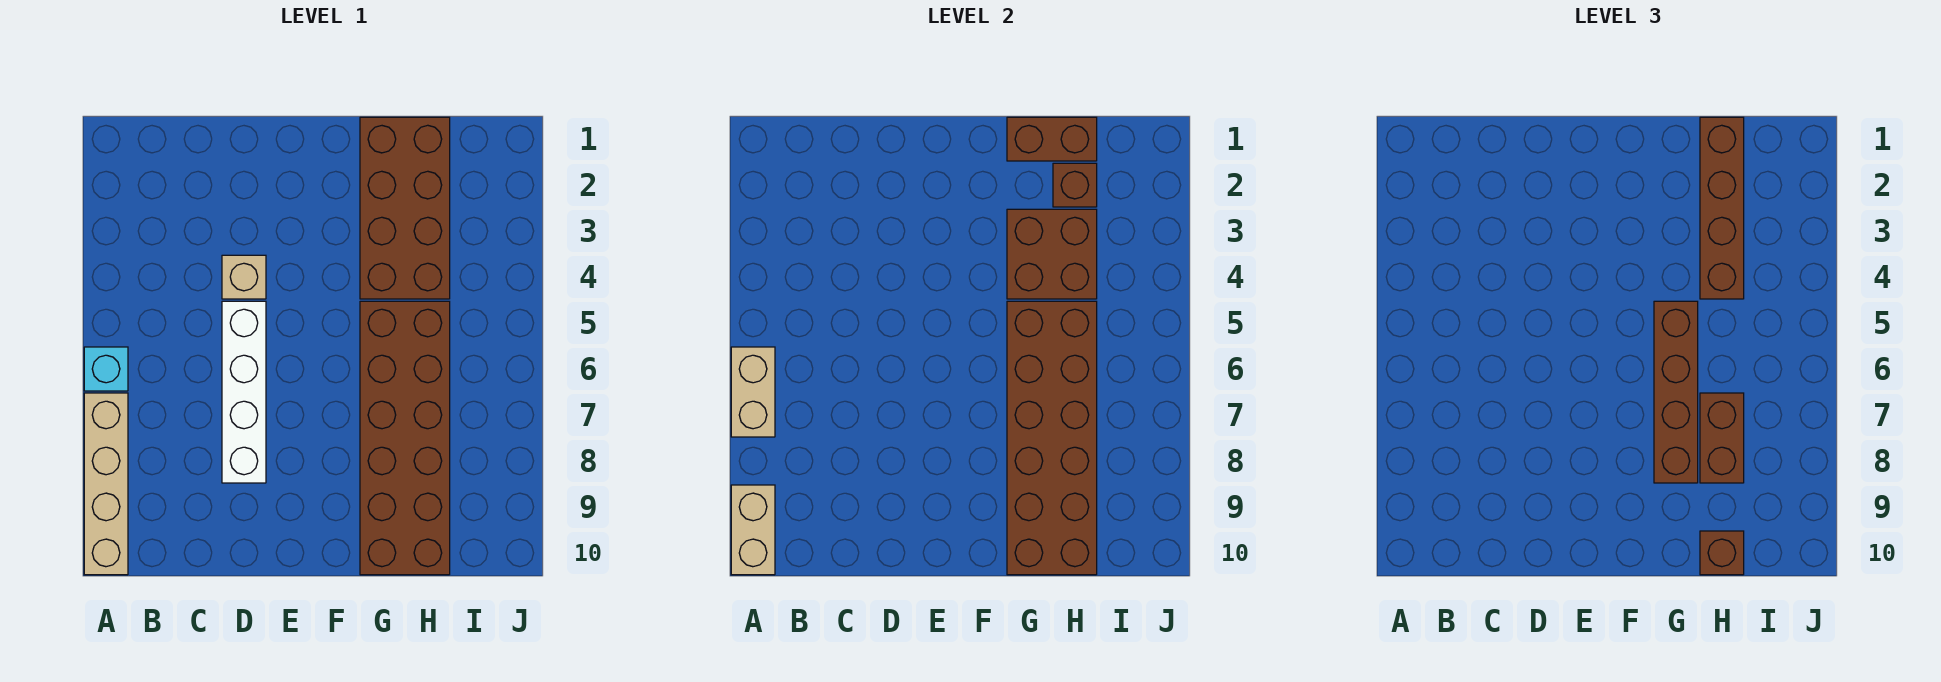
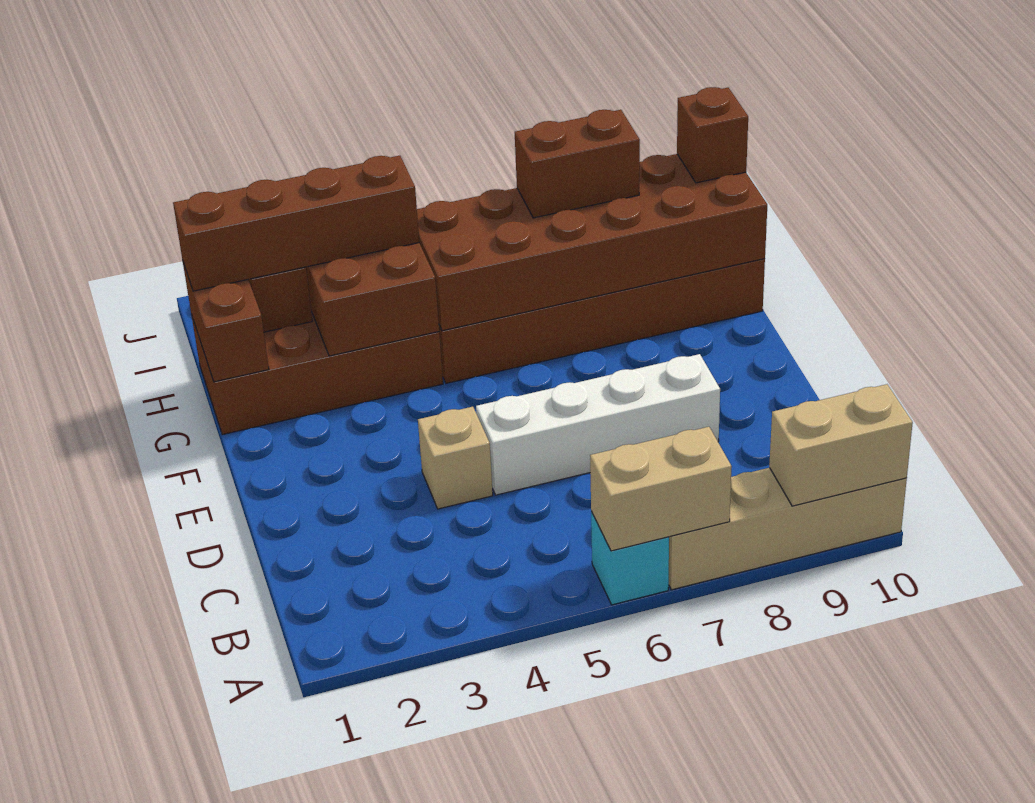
brown brick G5:G8 level 3 -> none

